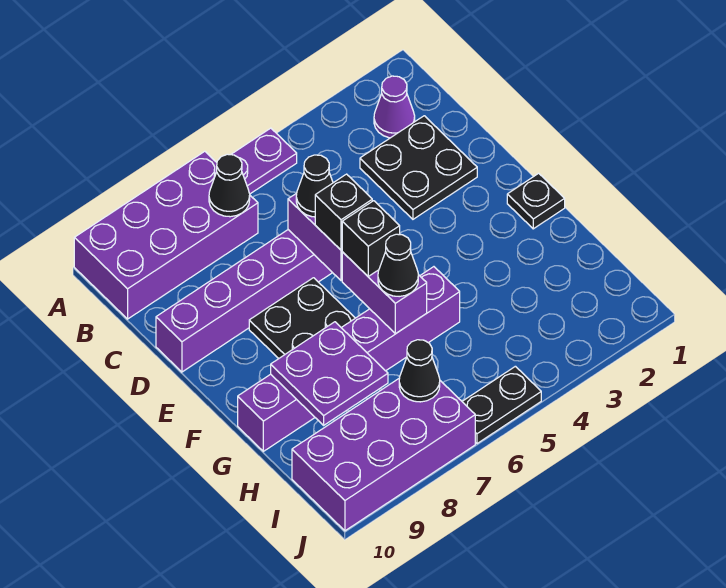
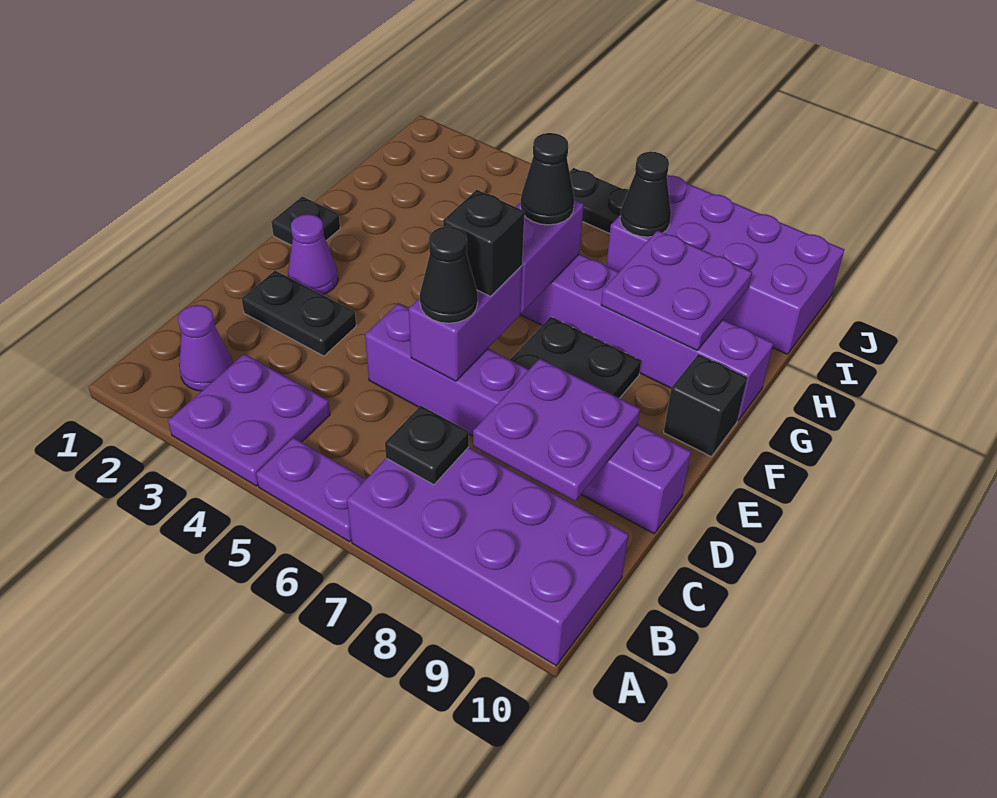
none -> purple plate A3:B4 level 1
black cone B7 level 2 -> black plate B7 level 2
black plate C2:D3 level 1 -> black plate D2:D3 level 1
none -> purple plate C8:D9 level 2
none -> purple cone E2 level 1
black brick F6 level 3 -> black brick F10 level 1

